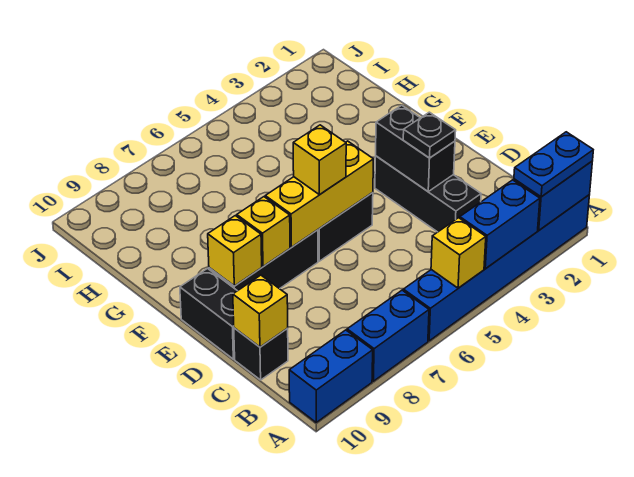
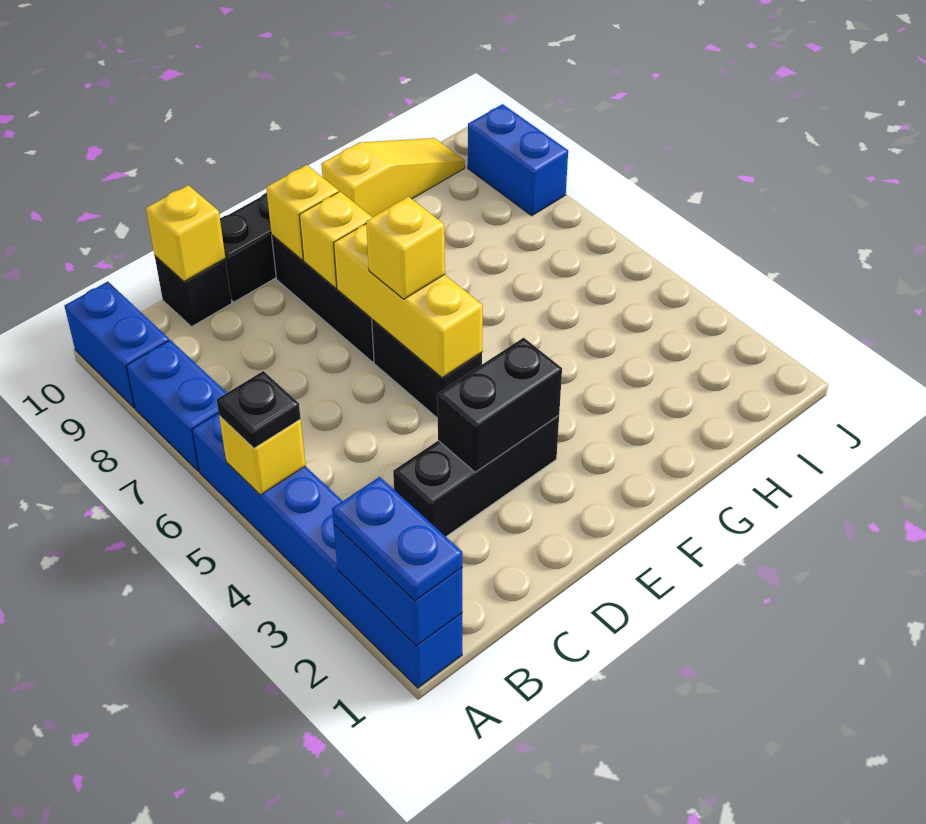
blue brick A3:A4 level 2 -> blue brick J8:J9 level 1
black plate D3 level 3 -> black plate A5 level 3
none -> yellow slope G10:I10 level 1 top G

